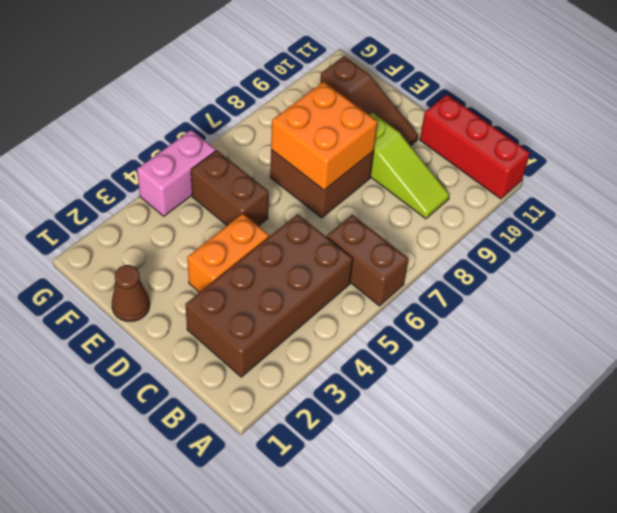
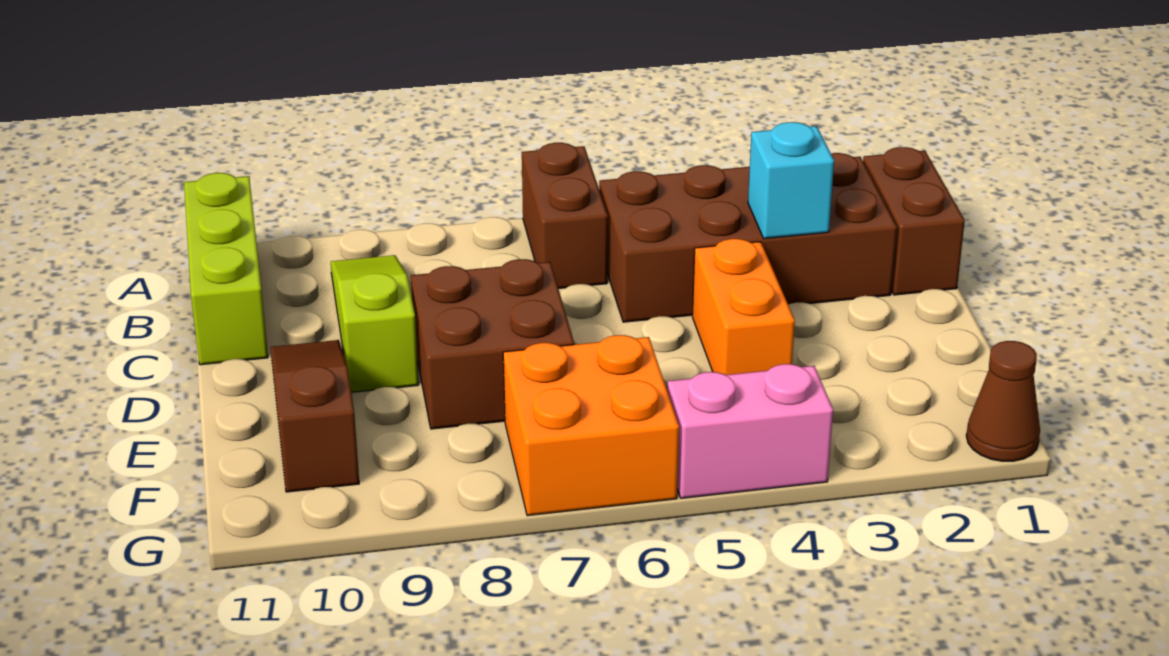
red brick A11:C11 level 1 -> lime brick A11:C11 level 1
none -> cyan brick C3 level 2
orange brick D3:D4 level 1 -> orange brick D4:E4 level 1
orange brick D7:E8 level 2 -> orange brick F6:G7 level 1
brown cone E1 level 1 -> brown cone G1 level 1
brown brick E5:F5 level 1 -> brown brick B1:C1 level 1

